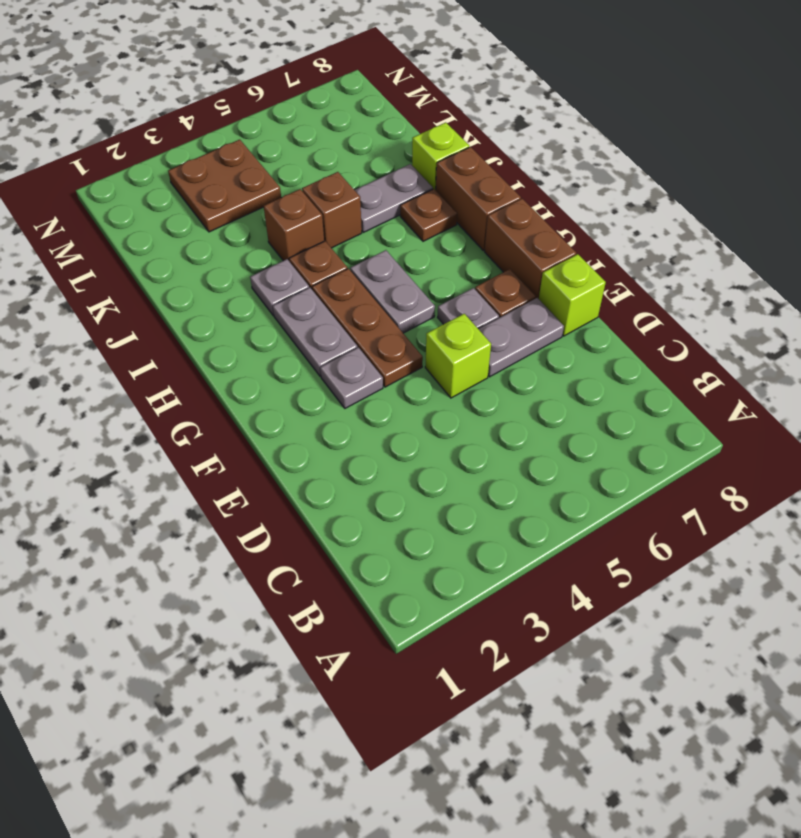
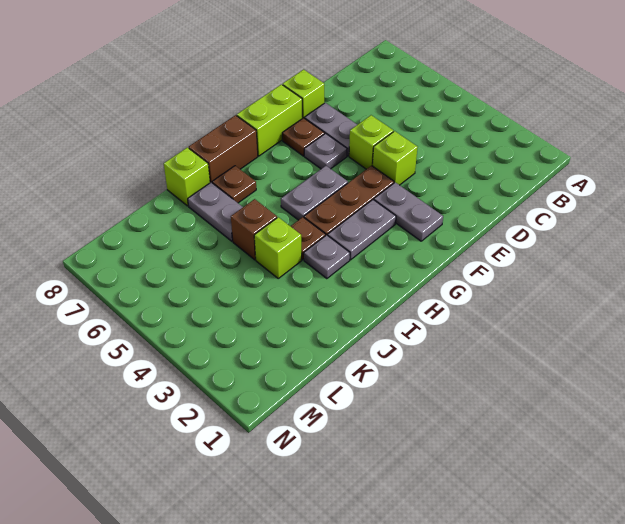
none -> lime brick E4 level 1
grey plate F3 level 1 -> grey plate F2:F3 level 1
brown brick F8:G8 level 1 -> lime brick F8:G8 level 1
brown brick J4 level 1 -> lime brick J4 level 1
brown plate L3:M4 level 1 -> none

